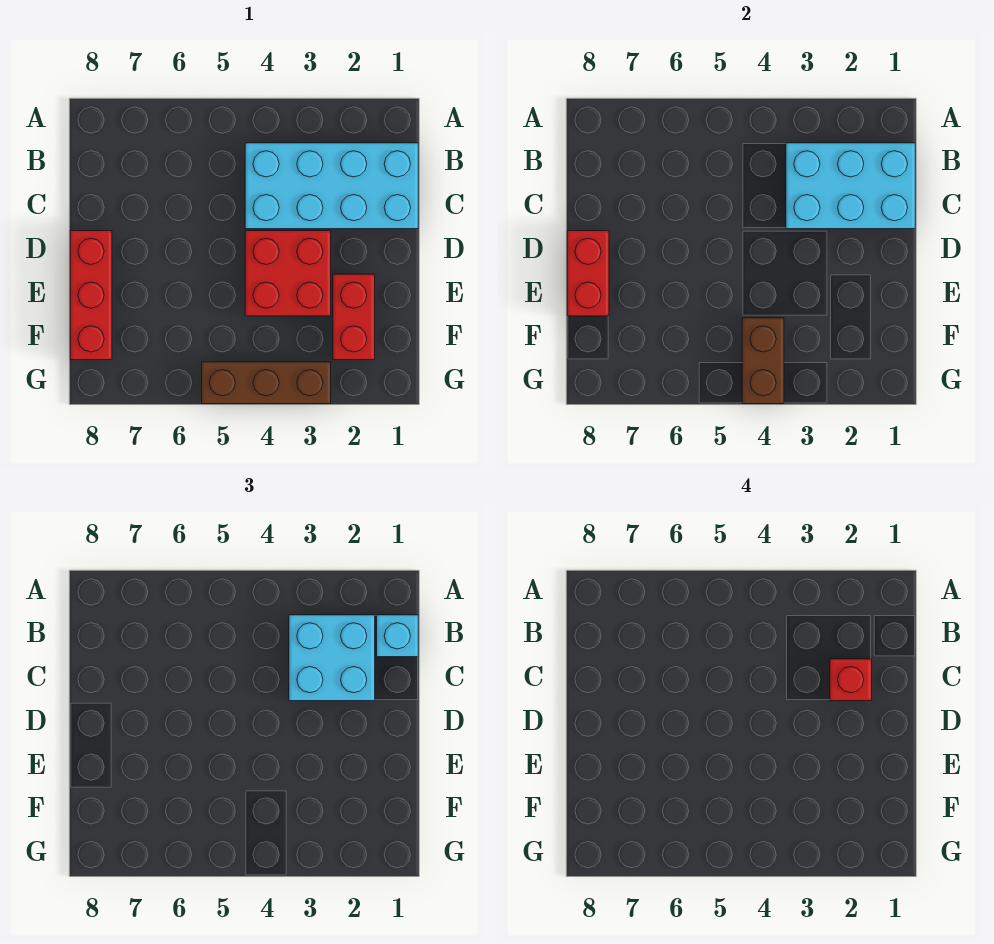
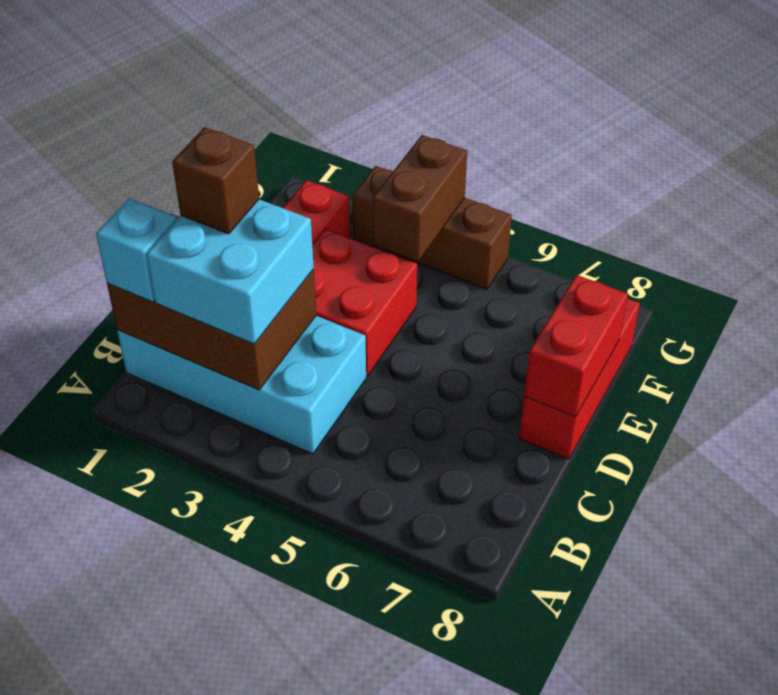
cyan brick B1:C3 level 2 -> brown brick B1:C3 level 2
red brick C2 level 4 -> brown brick C2 level 4

